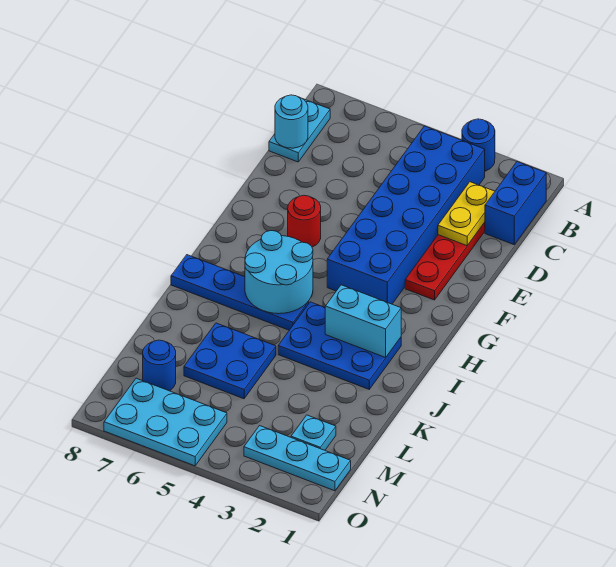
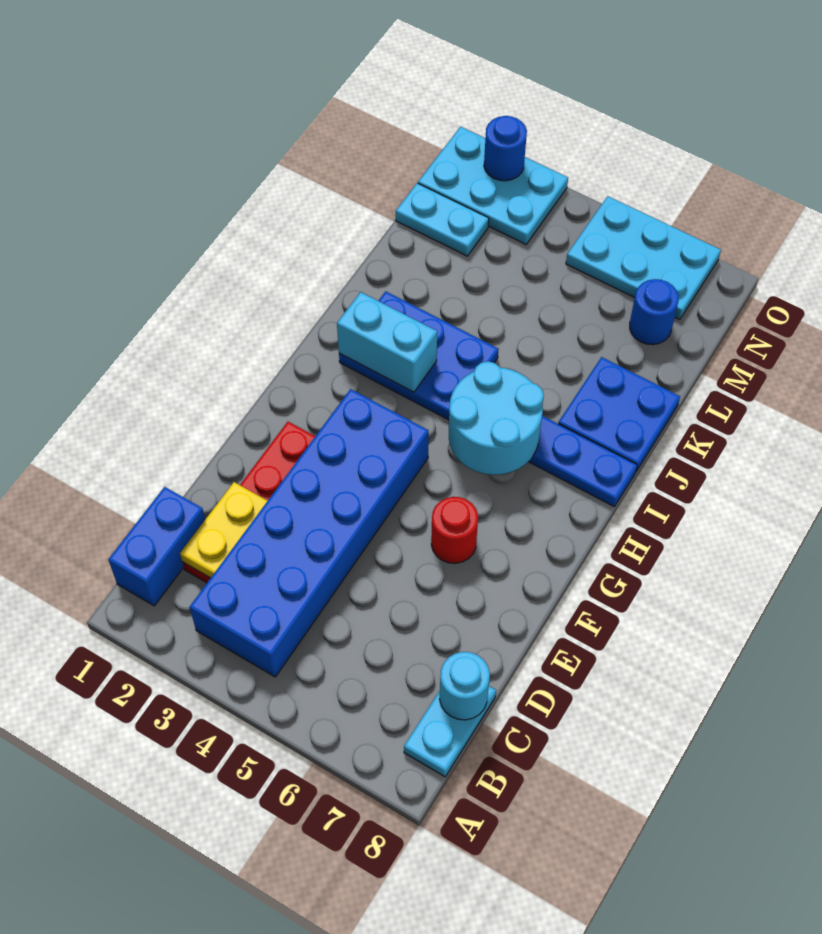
blue round brick A3 level 1 -> blue round brick O2 level 2
blue plate K5:L6 level 1 -> blue plate J7:K8 level 1
cyan plate M2 level 1 -> cyan plate M1:M2 level 1
cyan plate N1:N3 level 1 -> cyan plate N1:O3 level 1

